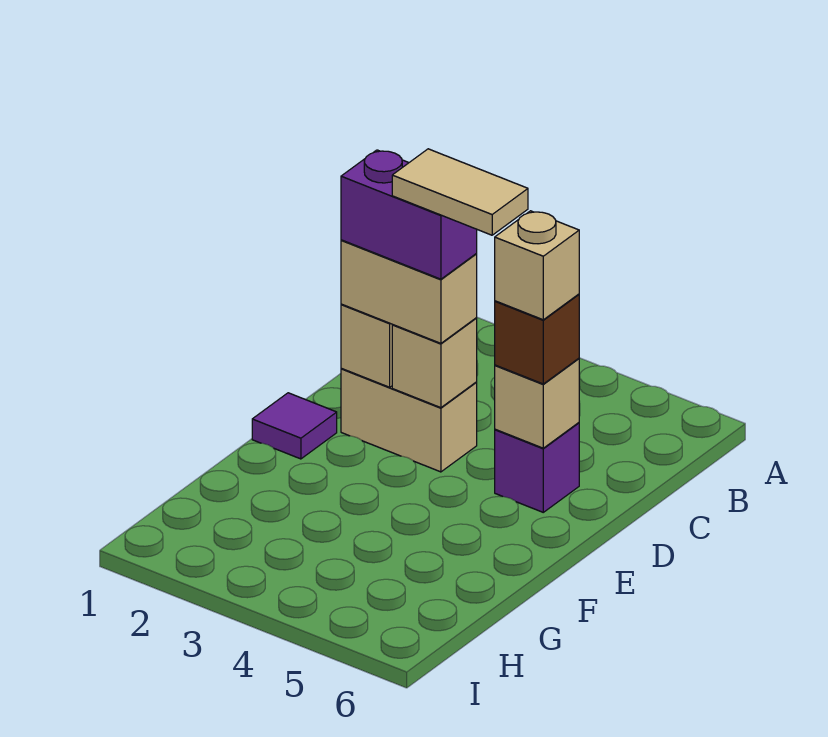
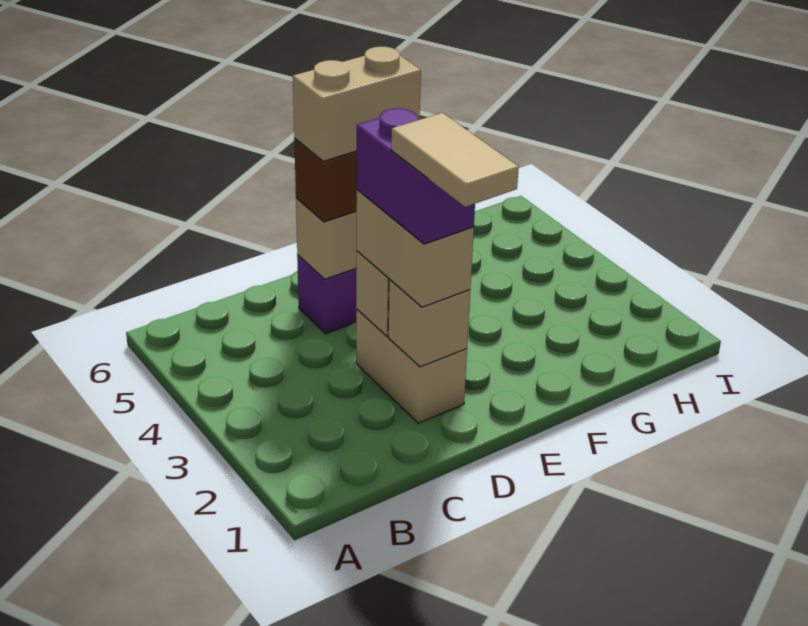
tan tile D3:D4 level 5 -> tan tile D1:D2 level 5
tan brick D5 level 4 -> tan brick D5:E5 level 4
purple tile E1 level 1 -> none

